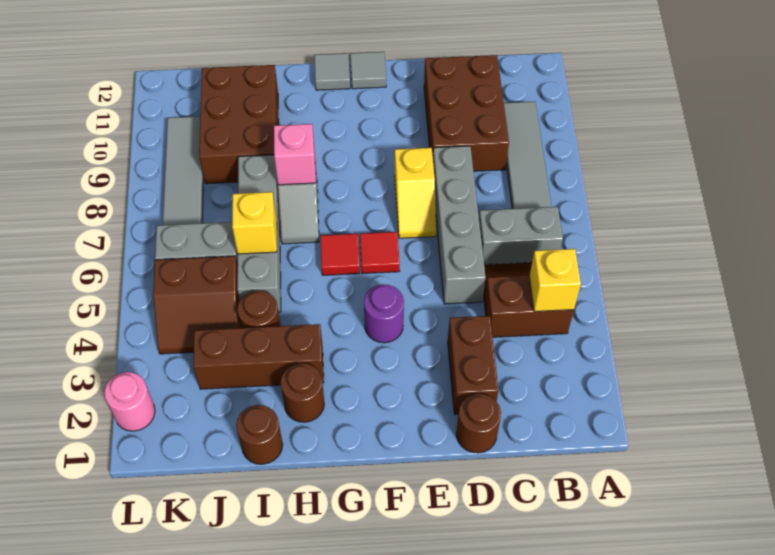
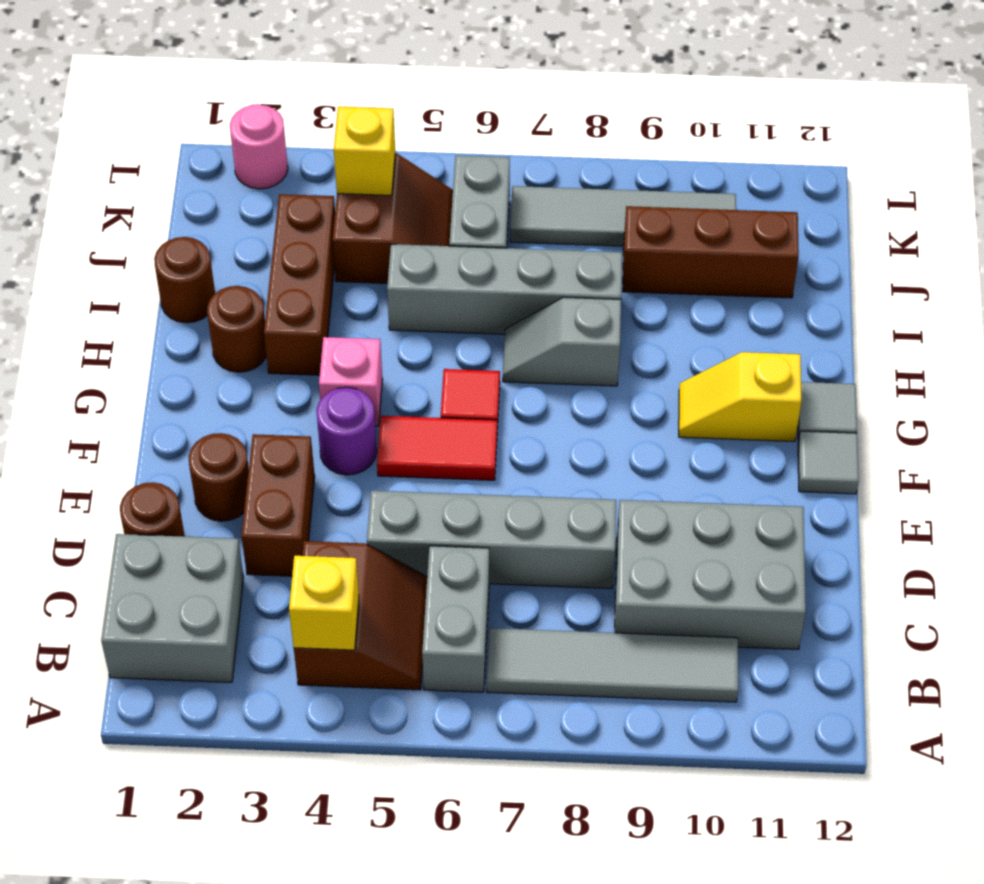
none -> grey brick B1:C2 level 1
brown brick C9:D11 level 1 -> grey brick C9:D11 level 1
brown brick D2:D3 level 1 -> brown brick D3:E3 level 1
yellow slope E7:E8 level 1 top 8 -> yellow slope G10:G11 level 1 top 11
red tile F6 level 1 -> red tile F5:F6 level 1
pink brick H8 level 2 -> pink brick G4 level 1
brown round brick I4 level 1 -> brown round brick E2 level 1
yellow brick I6 level 2 -> yellow brick K4 level 2
brown brick I9:J11 level 1 -> brown brick J9:J11 level 1
brown slope J4:K5 level 1 top 5 -> brown slope J4:K5 level 1 top 4

